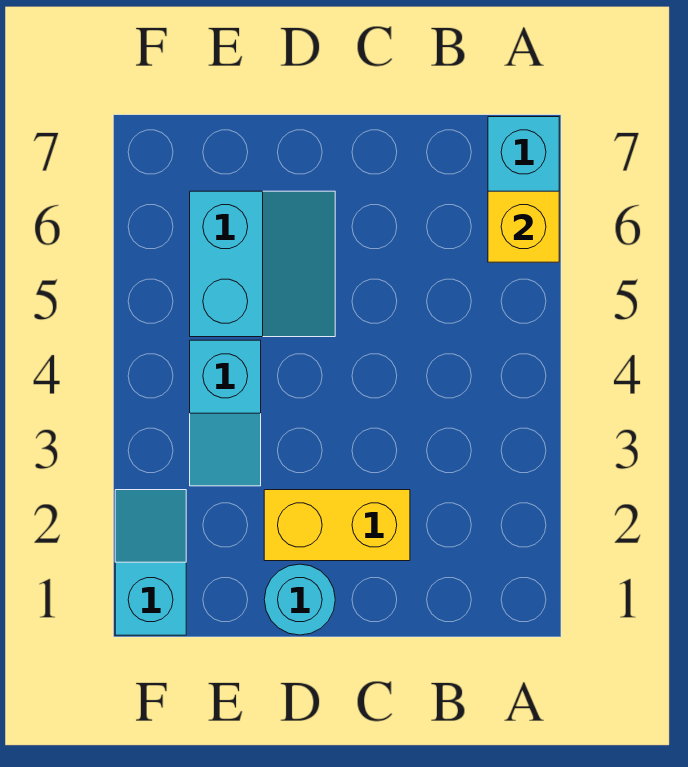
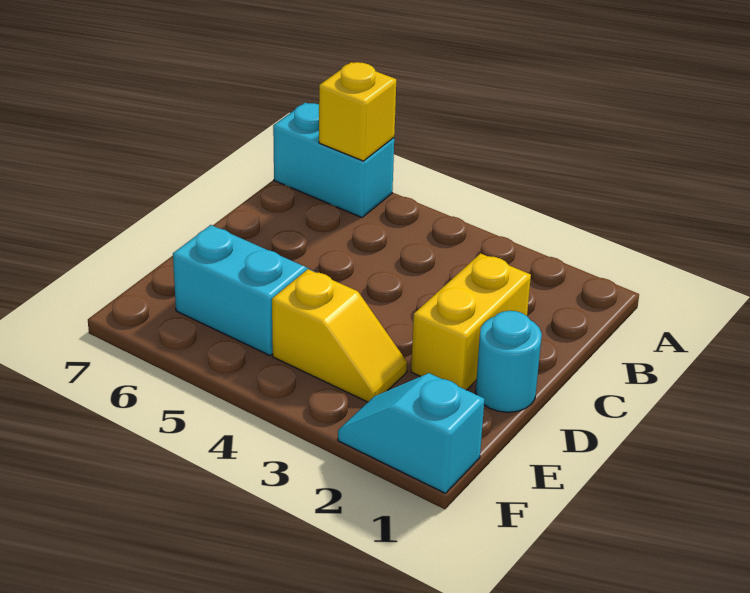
cyan slope E3:E4 level 1 top 4 -> yellow slope E3:E4 level 1 top 4

